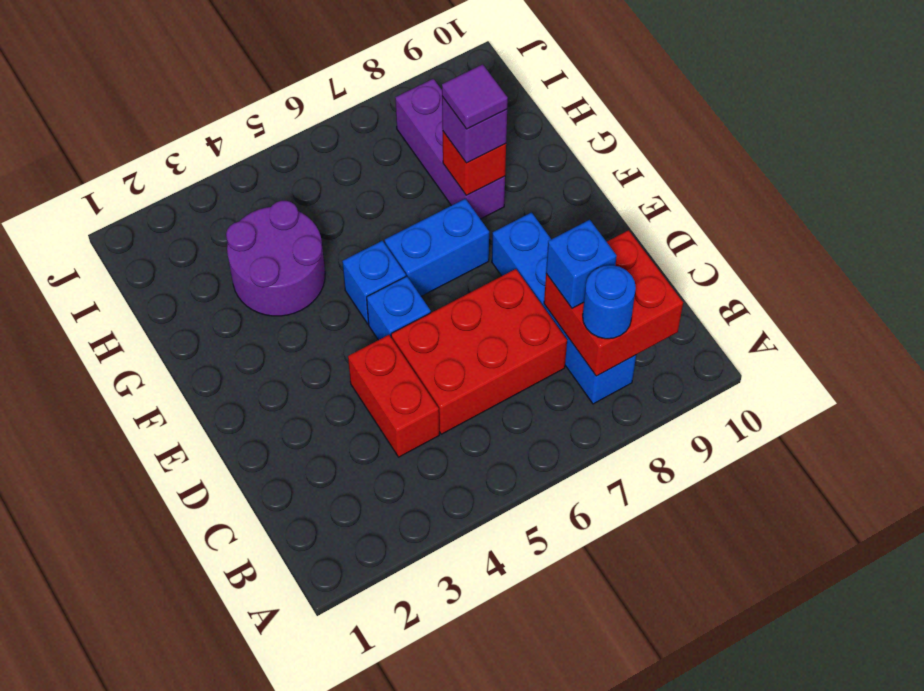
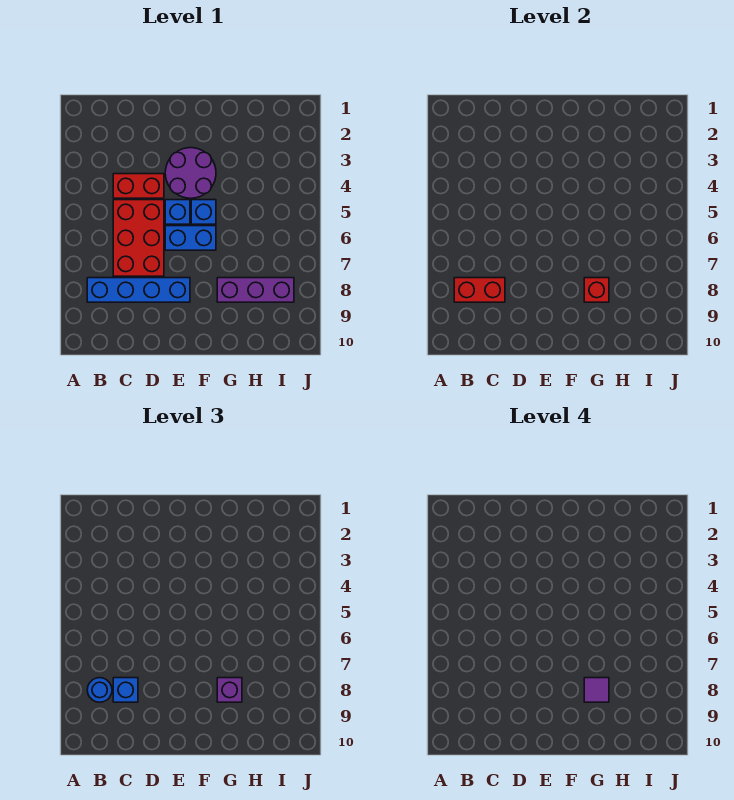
red brick B8:C9 level 2 -> red brick B8:C8 level 2
blue brick F6:F7 level 1 -> blue brick E6:F6 level 1
purple round brick G3:H4 level 1 -> purple round brick E3:F4 level 1

